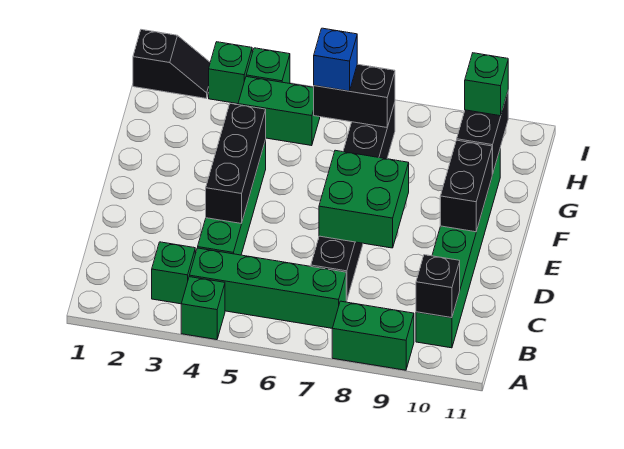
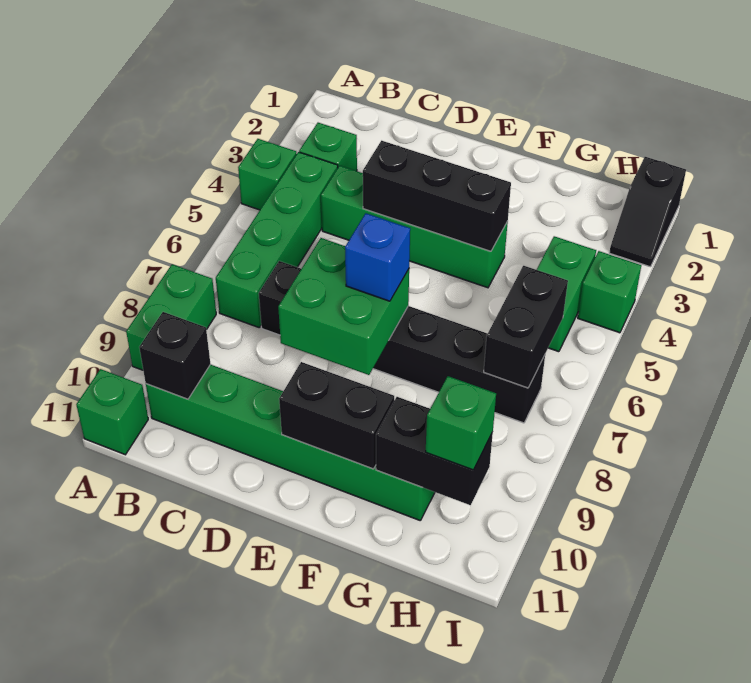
blue brick H6 level 3 -> blue brick E7 level 3
green brick I3 level 1 -> green brick A11 level 1

